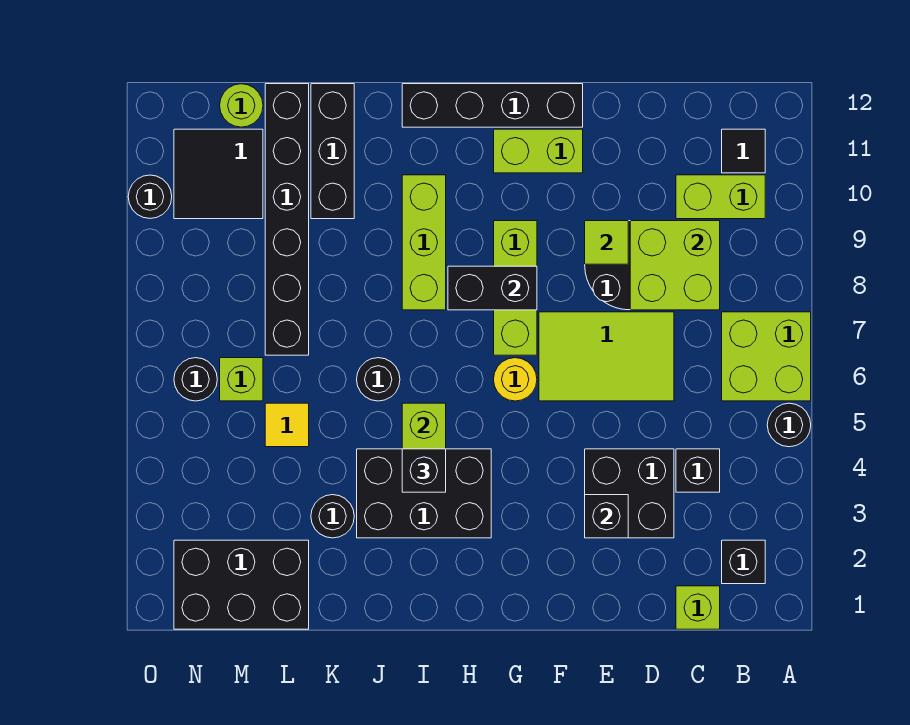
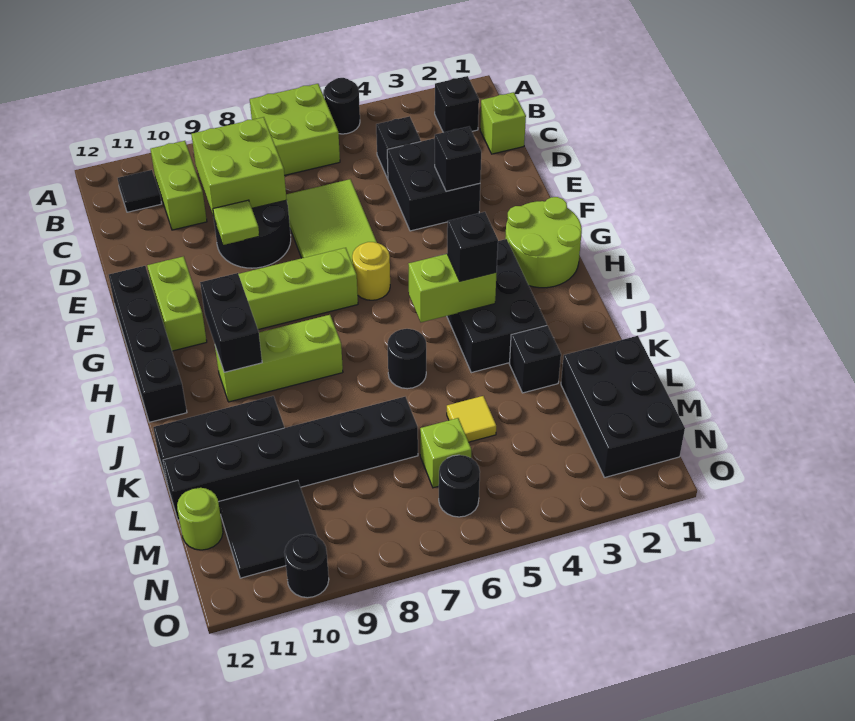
none -> lime round brick G1:H2 level 1
black brick G8:H8 level 2 -> black brick H10:I10 level 2
black round brick K3 level 1 -> black brick K3 level 1

